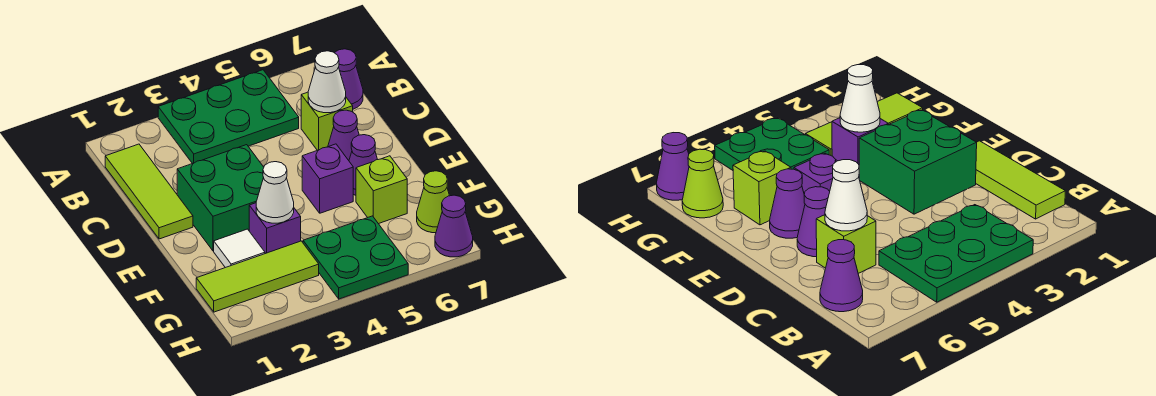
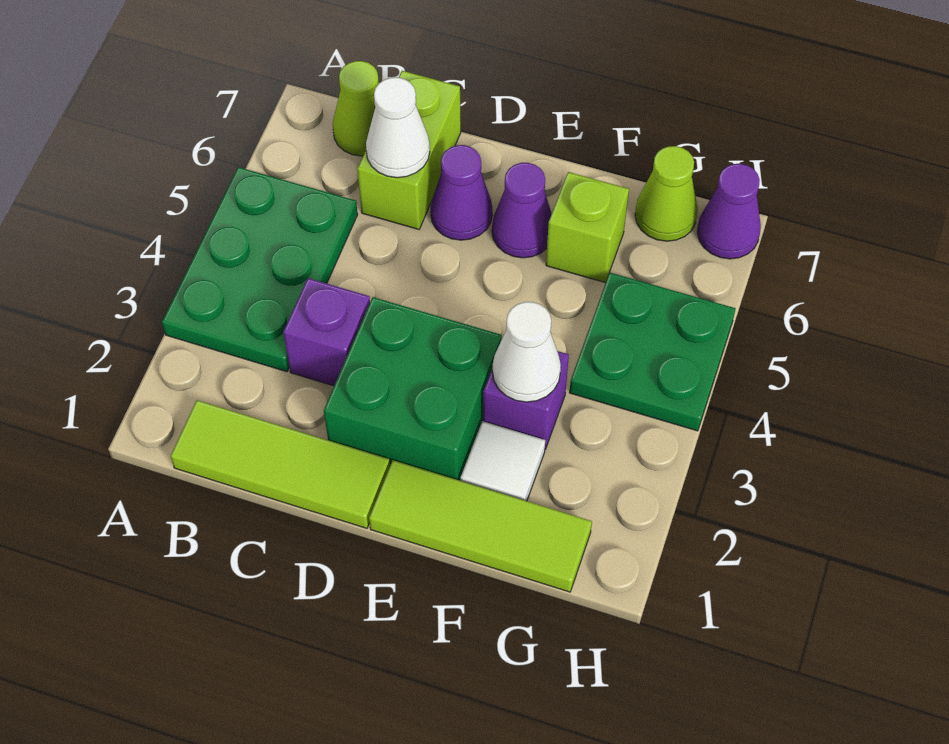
purple cone B7 level 1 -> lime cone B7 level 1
lime brick C6 level 1 -> lime brick C6:C7 level 1
purple brick E5 level 1 -> purple brick C3 level 1
lime tile G1:G3 level 1 -> lime tile E1:G1 level 1

